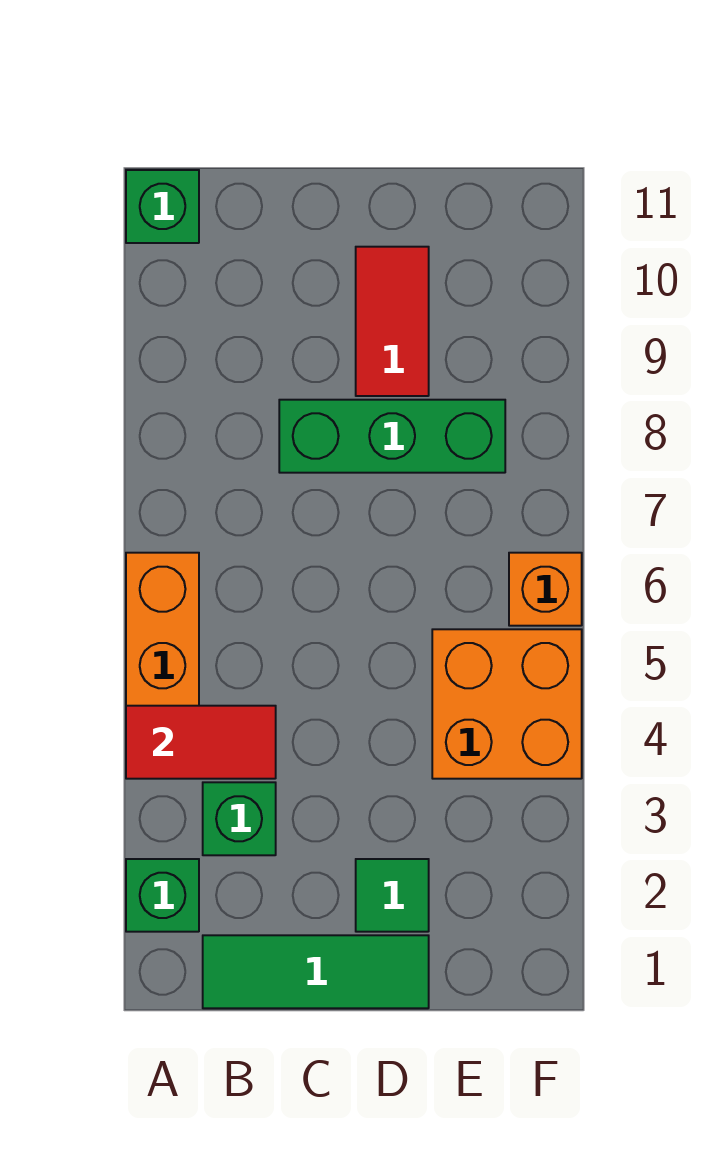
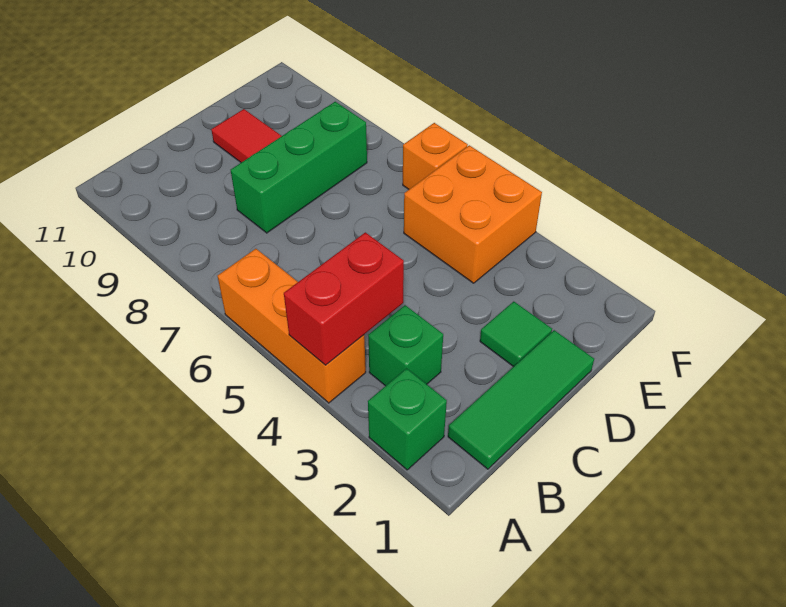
red tile A4:B4 level 2 -> red brick A4:B4 level 2
green brick A11 level 1 -> none

